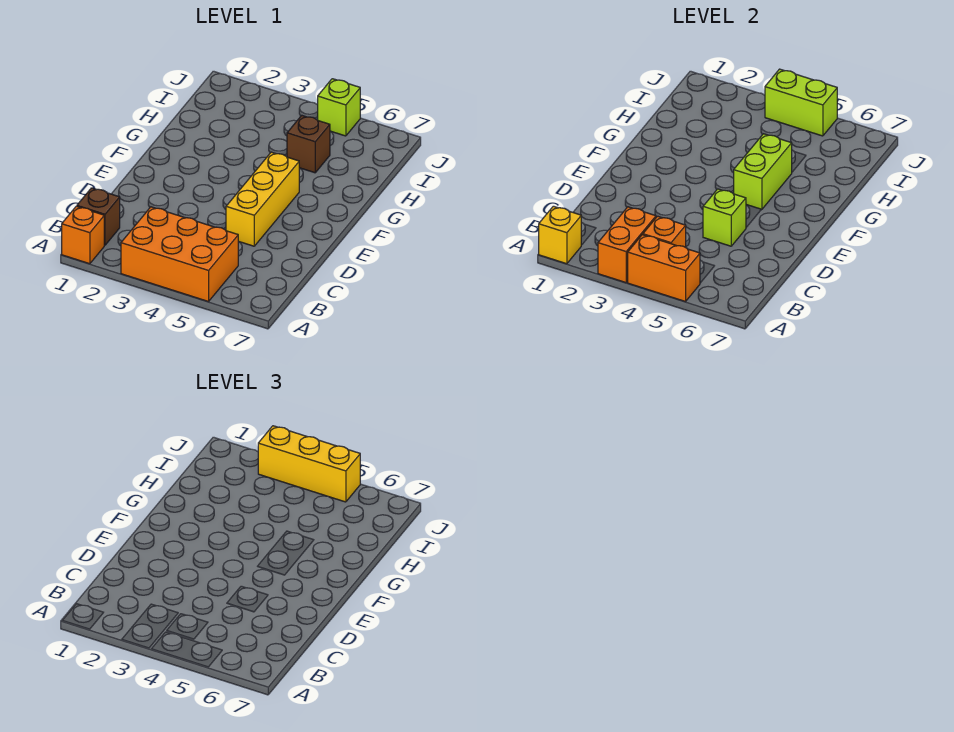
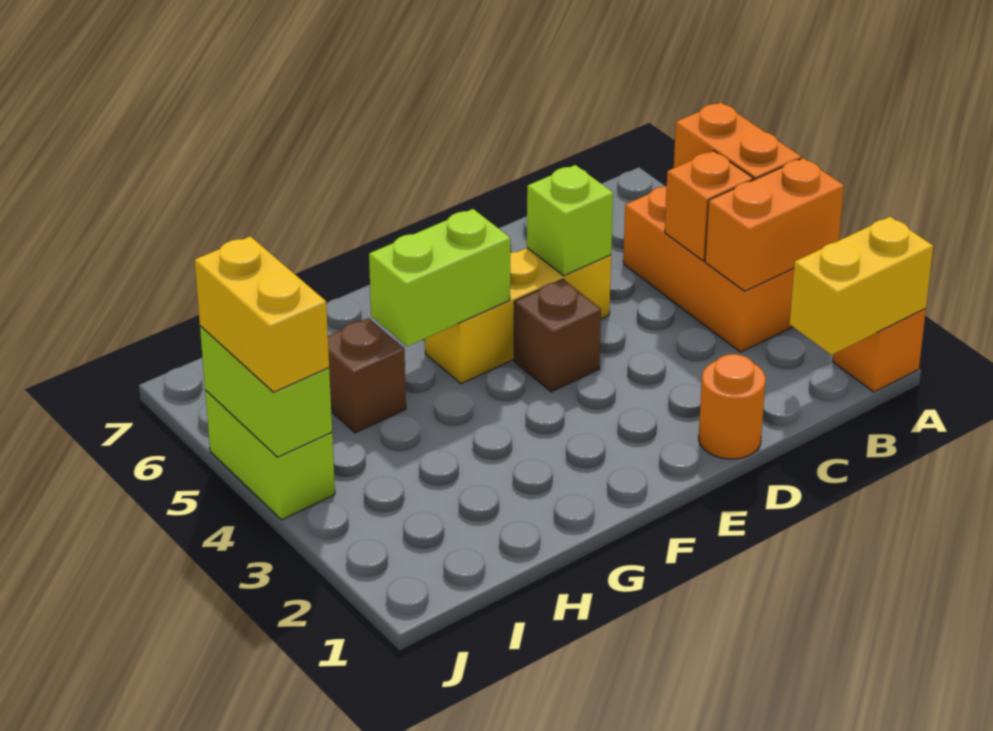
yellow brick A1 level 2 -> yellow brick A1:B1 level 2
brown brick B1 level 1 -> brown brick E4 level 1
none -> orange round brick D1 level 1
yellow brick J3:J5 level 3 -> yellow brick J4:J5 level 3
lime brick J5 level 1 -> lime brick J4:J5 level 1

